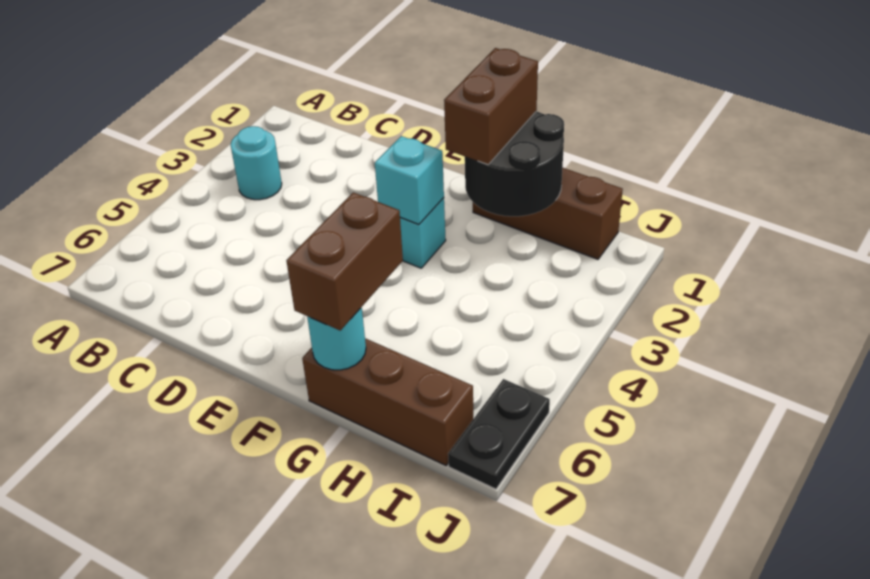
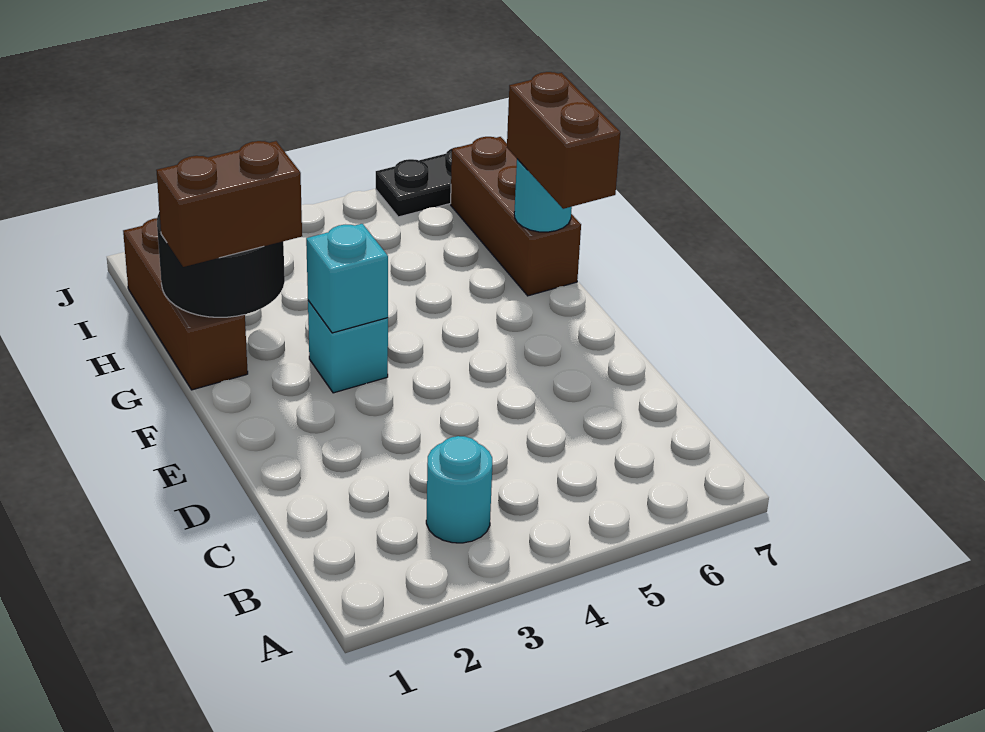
brown brick G6:G7 level 3 -> brown brick F7:G7 level 3

